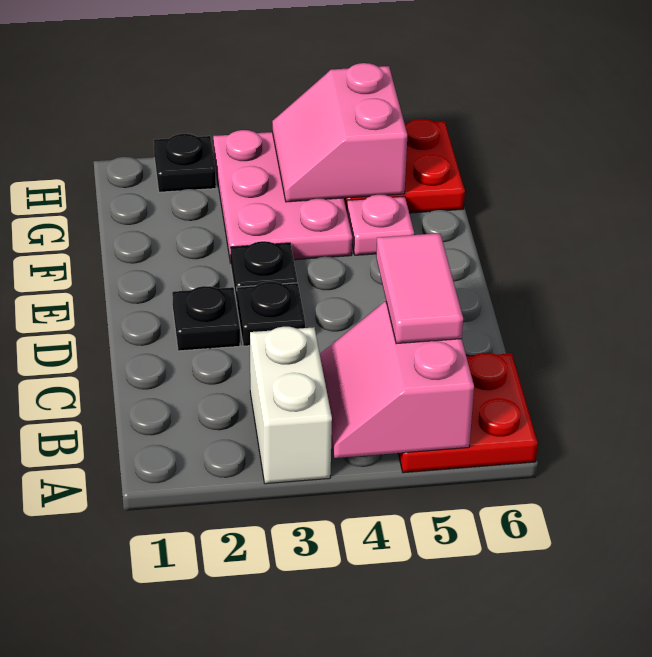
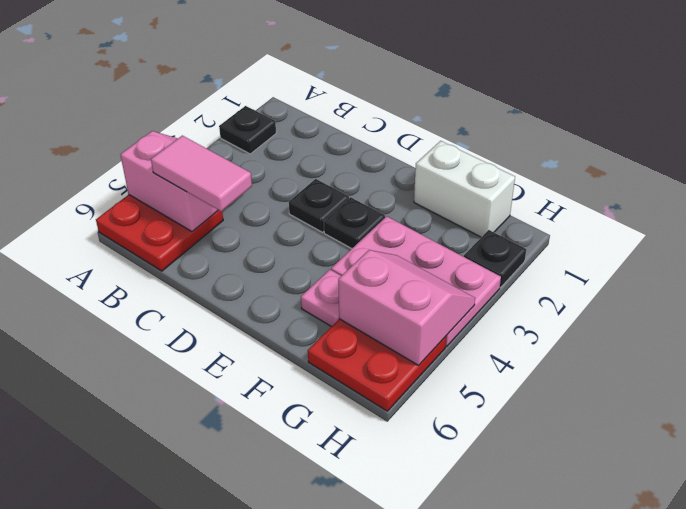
white brick A3:B3 level 1 -> white brick F1:G1 level 1
black plate D2 level 1 -> black plate A2 level 1

